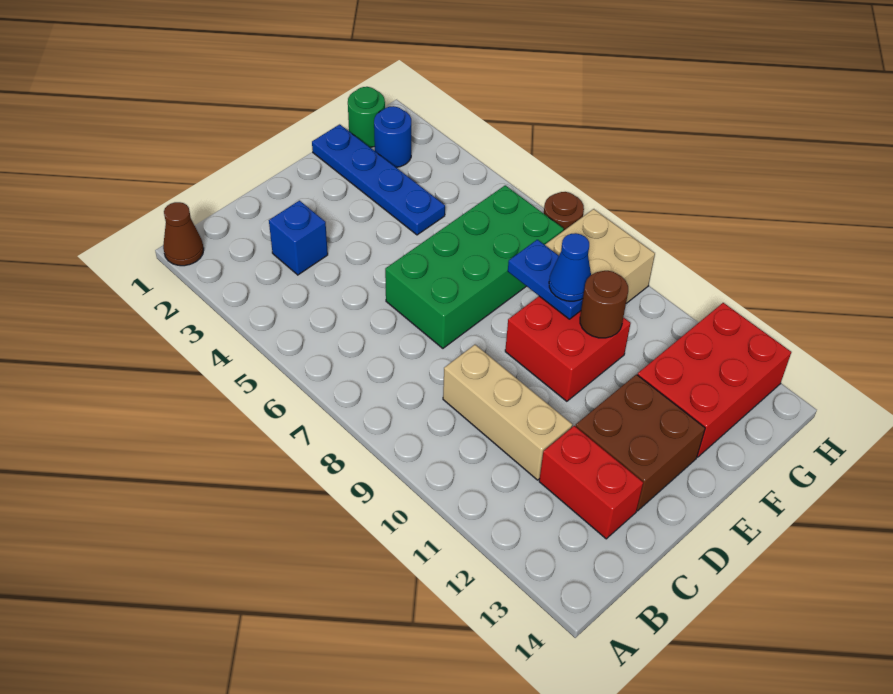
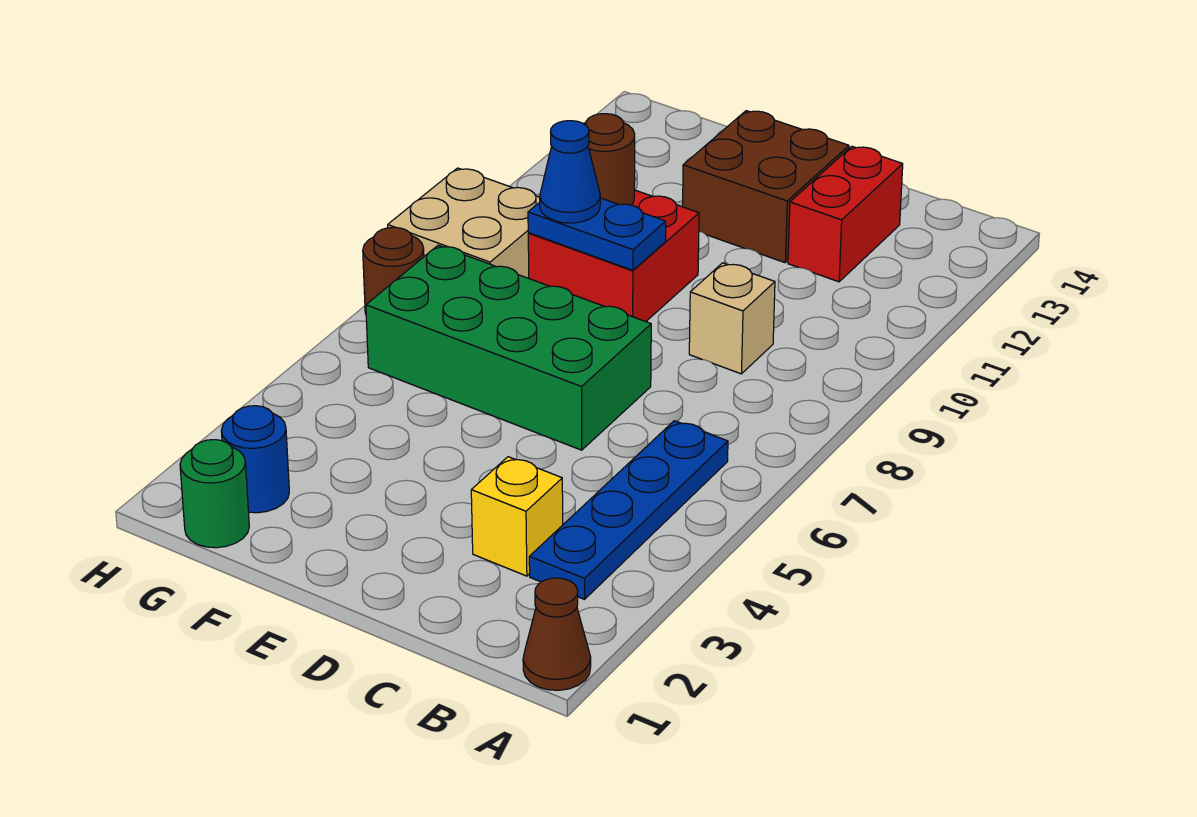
blue brick C3 level 1 -> yellow brick C3 level 1
tan brick C9:C11 level 1 -> tan brick C9 level 1
blue plate F1:F4 level 1 -> blue plate B3:B6 level 1
blue plate F8:F9 level 2 -> blue plate E9:F9 level 2
red brick F12:H13 level 1 -> none

